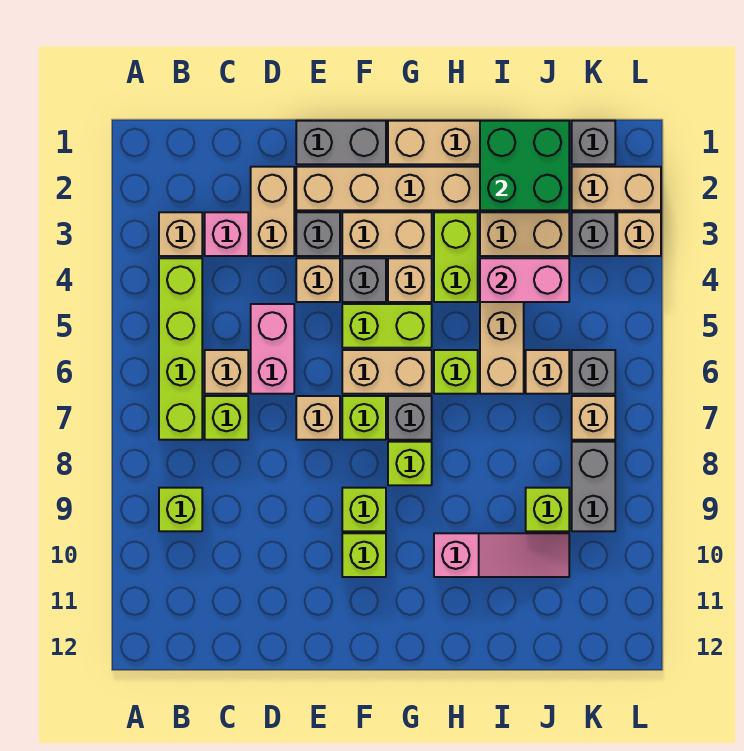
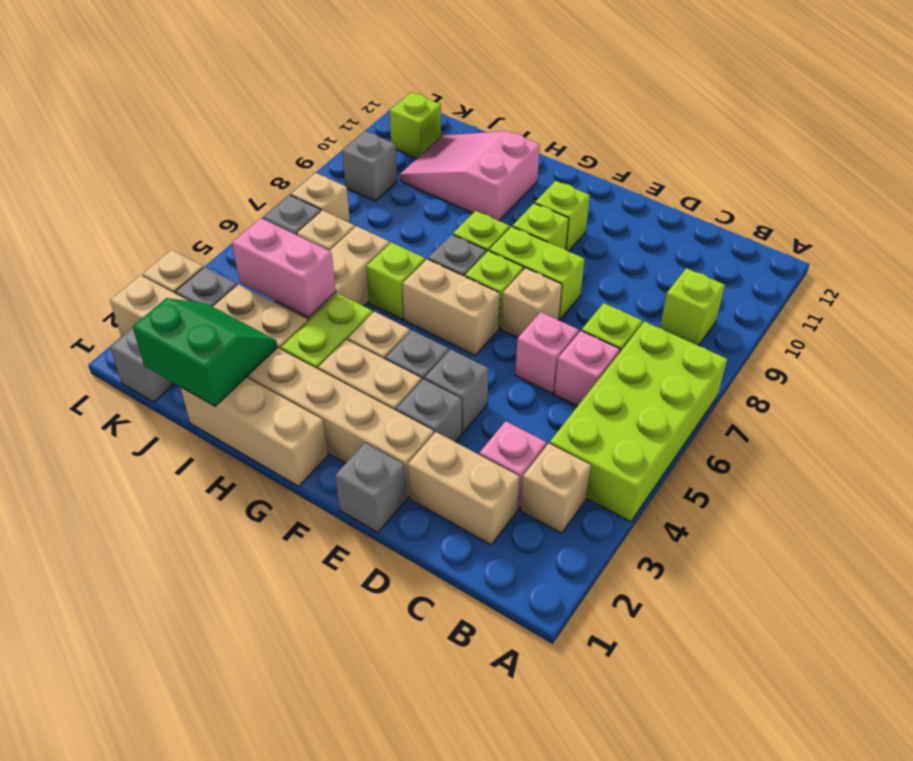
lime brick B4:B7 level 1 -> lime brick A4:B7 level 1
tan brick C6 level 1 -> pink brick C6 level 1
tan brick D2:D3 level 1 -> tan brick C2:D2 level 1
pink brick D5:D6 level 1 -> pink brick D6 level 1
grey brick E1:F1 level 1 -> grey brick E1 level 1
tan brick E4 level 1 -> grey brick E4 level 1
lime brick F5:G5 level 1 -> lime brick E8:F8 level 1
pink slope H10:J10 level 1 top H -> pink slope H10:J11 level 1 top H
green brick I1:J2 level 2 -> green slope I1:J2 level 2 top 1
lime brick J9 level 1 -> lime brick K11 level 1
grey brick K8:K9 level 1 -> grey brick K9 level 1

